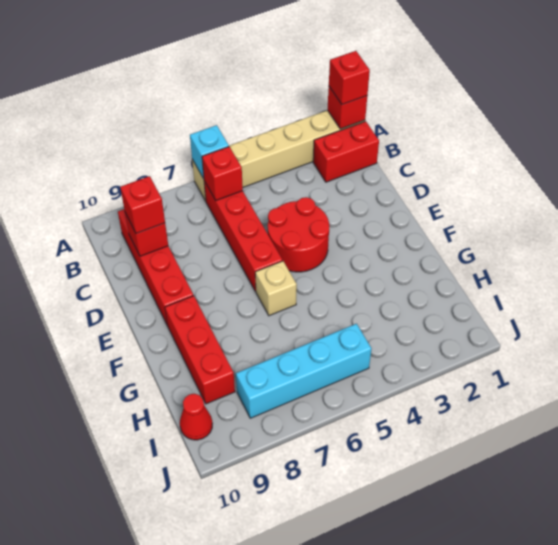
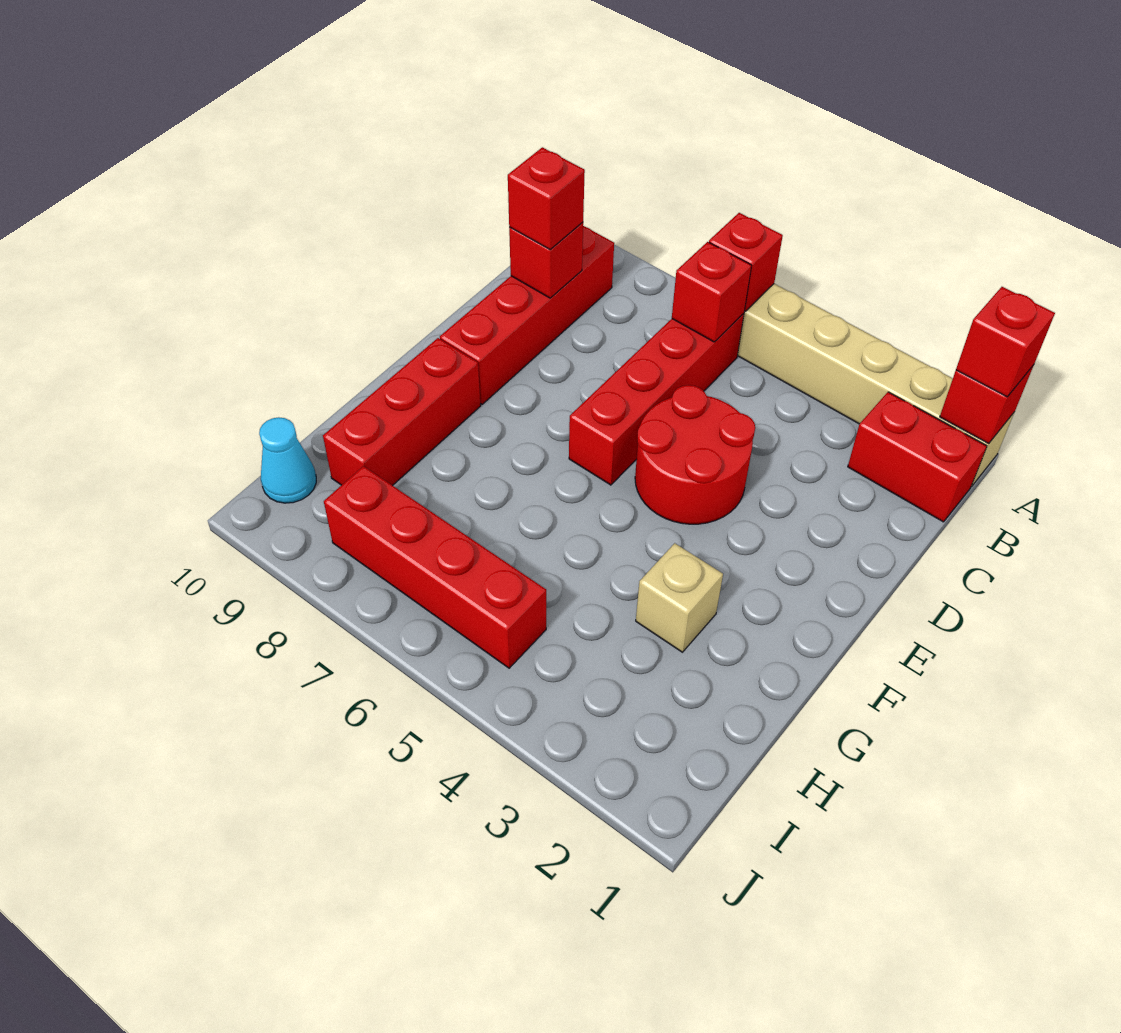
cyan brick A6 level 2 -> red brick A6 level 2
tan brick F6 level 1 -> tan brick G3 level 1
cyan brick I5:I8 level 1 -> red brick I5:I8 level 1
red cone I10 level 1 -> cyan cone I10 level 1

